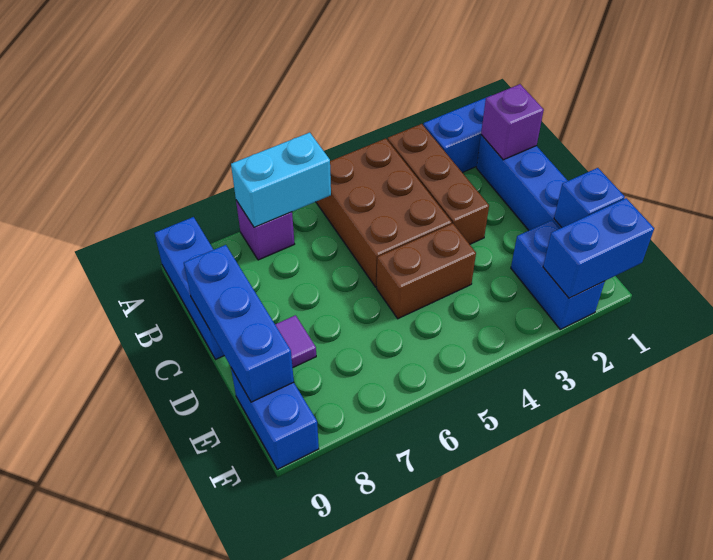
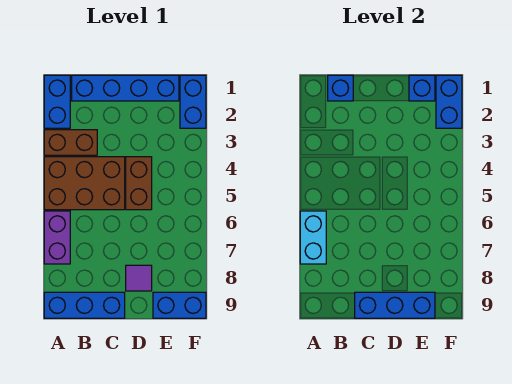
brown brick A3:C3 level 1 -> brown brick A3:B3 level 1
purple brick A7 level 1 -> purple brick A6:A7 level 1
purple brick B1 level 2 -> blue brick B1 level 2
blue brick E2:F2 level 1 -> blue brick F1:F2 level 1

